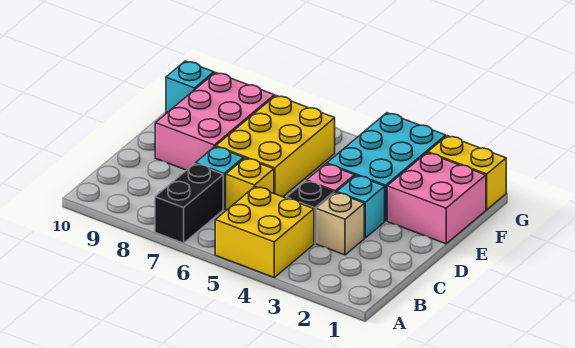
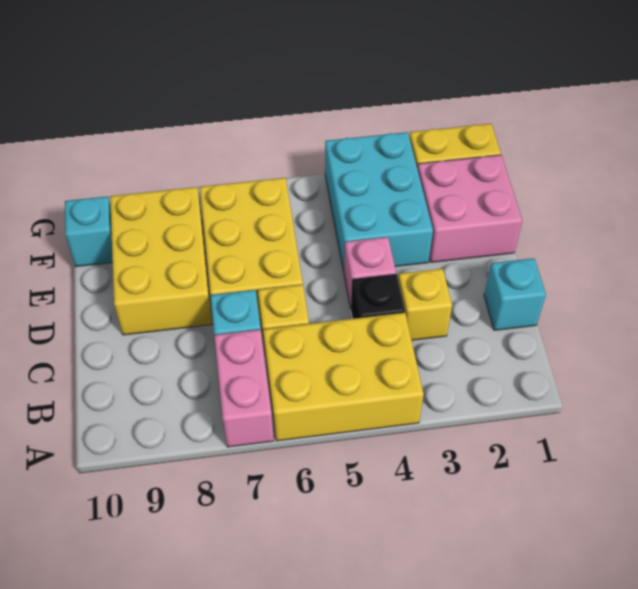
yellow brick A4:B5 level 1 -> yellow brick A4:B6 level 1
black brick A7:B7 level 1 -> pink brick A7:B7 level 1
tan brick C3 level 1 -> yellow brick C3 level 1
cyan brick D3 level 1 -> cyan brick C1 level 1
pink brick D8:F9 level 1 -> yellow brick D8:F9 level 1

